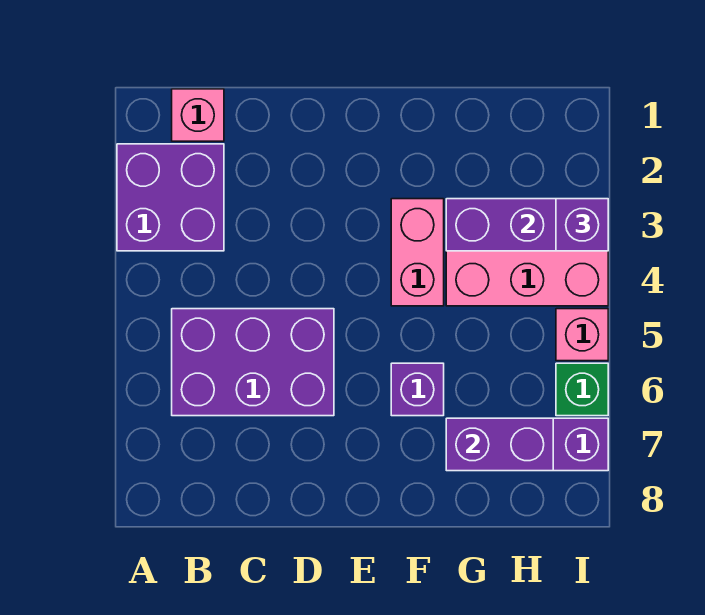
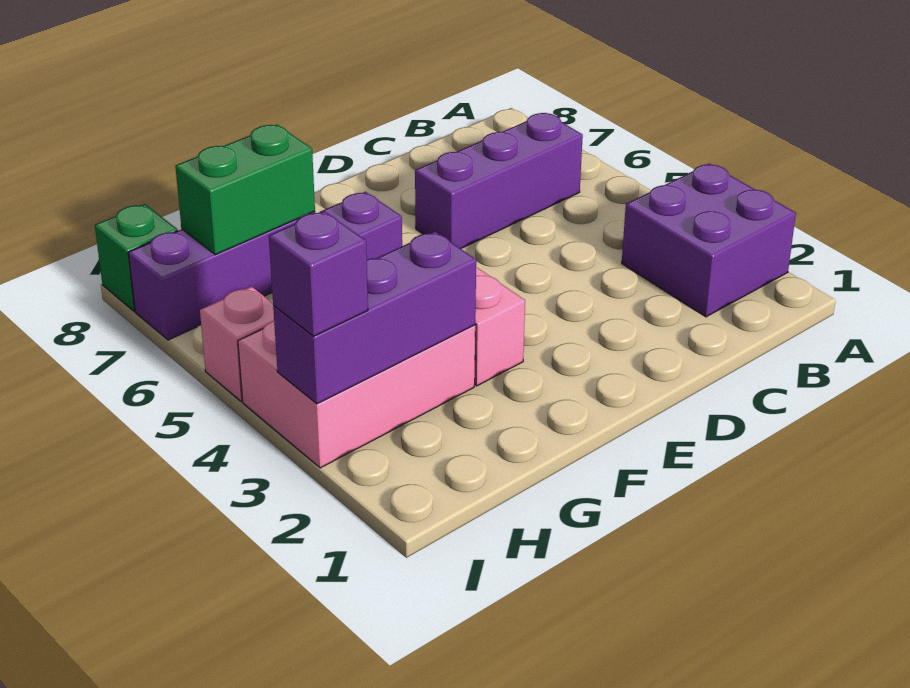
pink brick B1 level 1 -> none
purple brick B5:D6 level 1 -> purple brick B6:D6 level 1
purple brick G7:H7 level 2 -> green brick G7:H7 level 2
green brick I6 level 1 -> green brick I8 level 1

